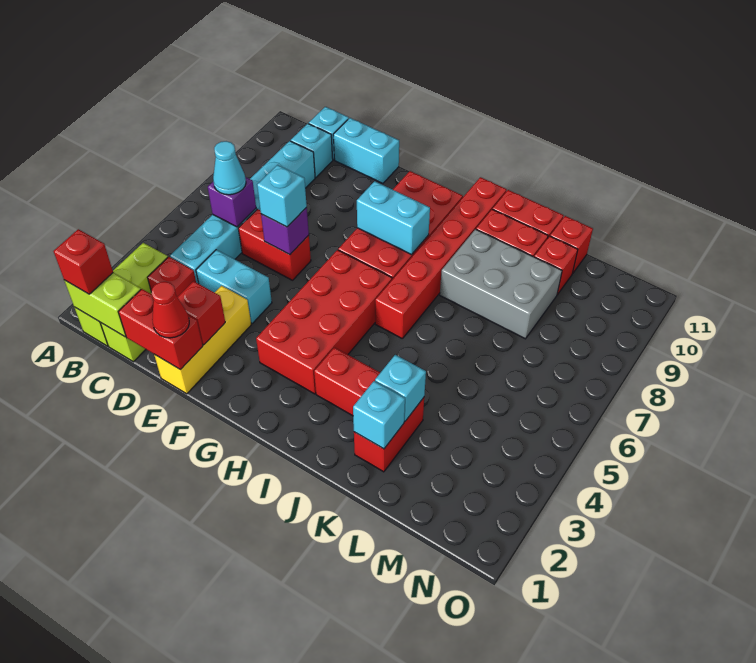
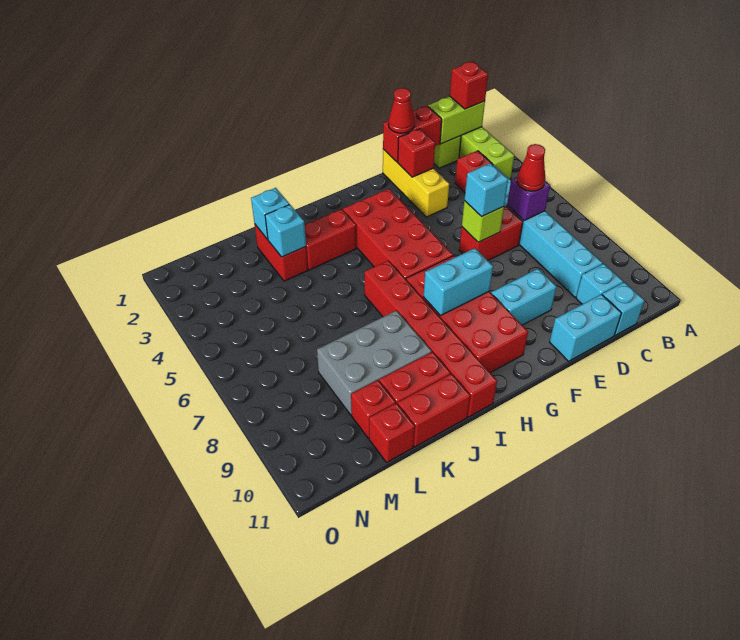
cyan cone C6 level 3 -> red cone C6 level 3
cyan brick D4:E4 level 1 -> cyan brick E9:F9 level 1
purple brick E6 level 2 -> lime brick E6 level 2

